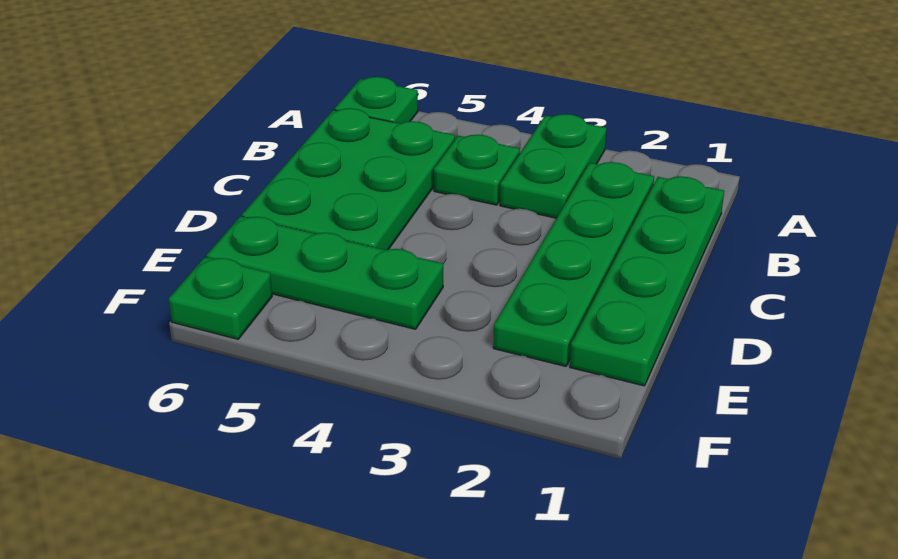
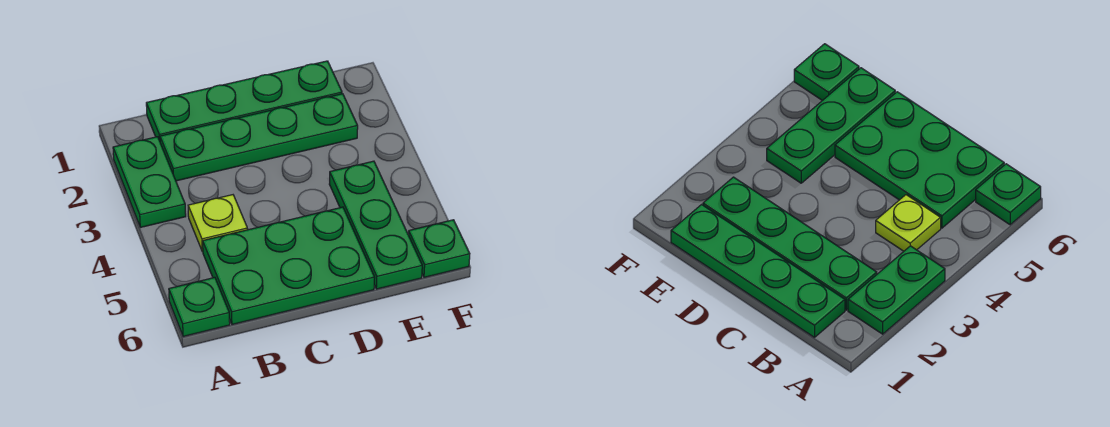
green plate A3:B3 level 1 -> green plate A2:A3 level 1
green plate B4 level 1 -> lime plate B4 level 1

